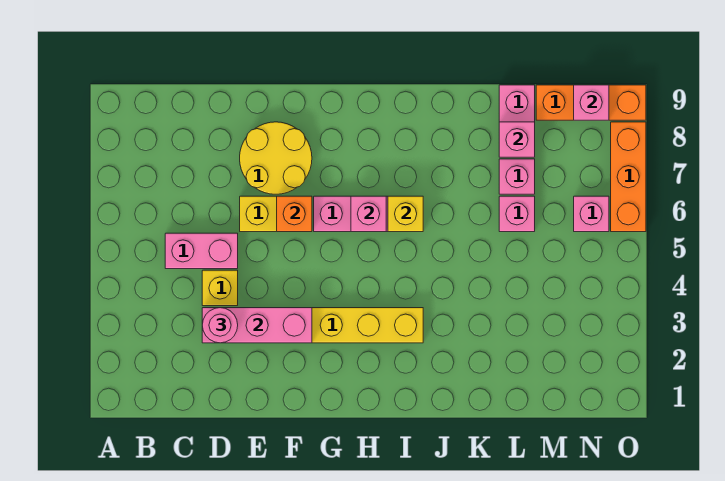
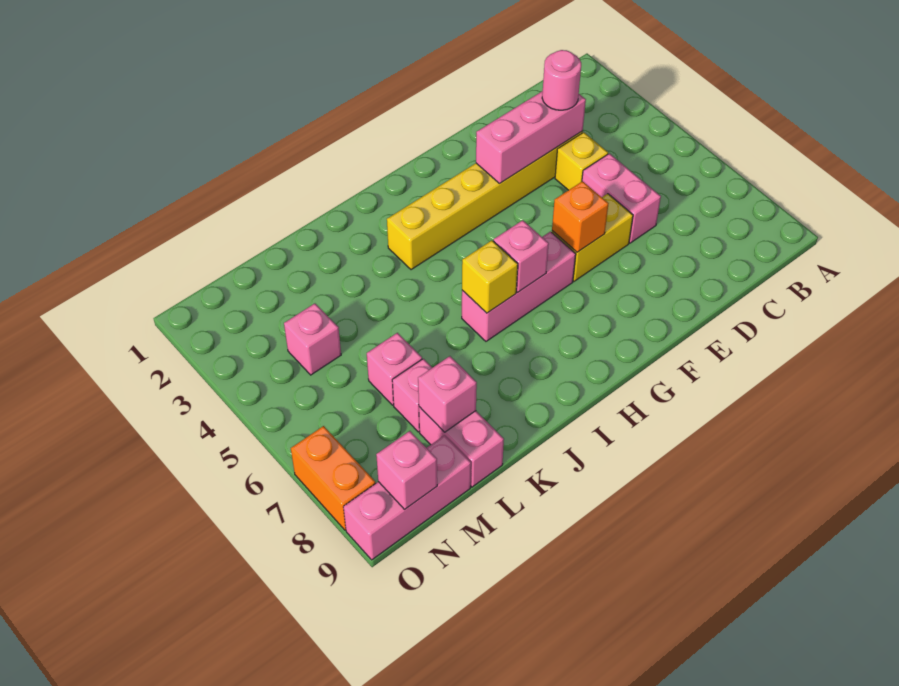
pink brick C5:D5 level 1 -> pink brick D5:D6 level 1
yellow round brick E7:F8 level 1 -> none
orange brick M9:O9 level 1 -> pink brick M9:O9 level 1
pink brick N6 level 1 -> pink brick M4 level 1
orange brick O6:O8 level 1 -> orange brick O7:O8 level 1

